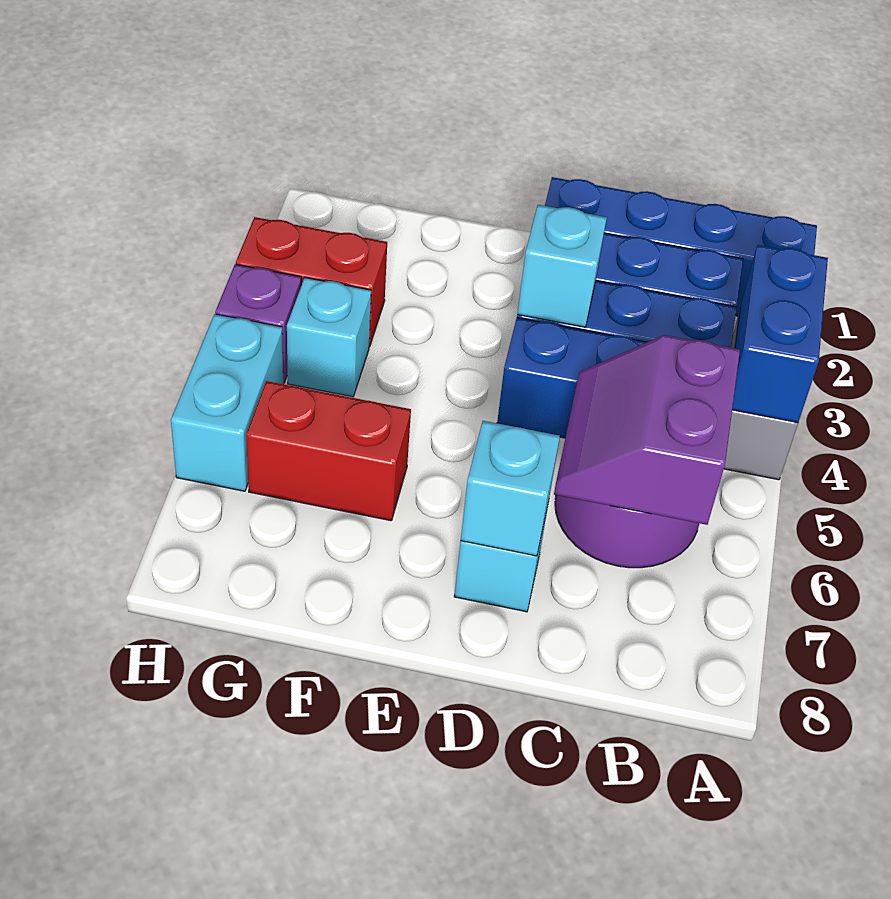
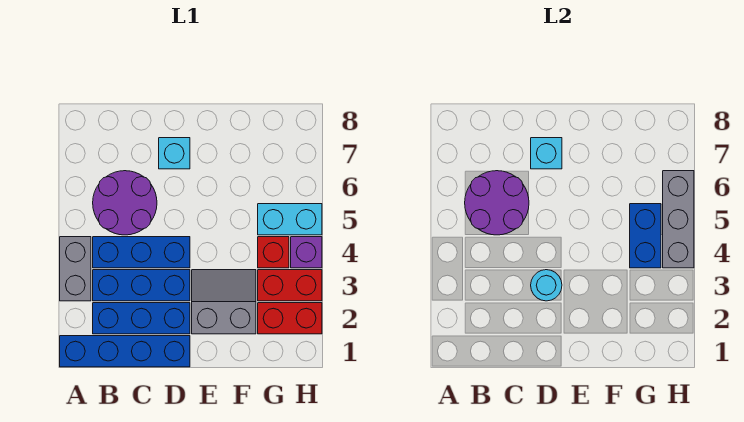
blue brick A3:A4 level 2 -> blue brick G4:G5 level 2
purple slope B5:C6 level 2 top B -> purple round brick B5:C6 level 2
cyan brick D3 level 2 -> cyan round brick D3 level 2
none -> grey slope E2:F3 level 1 top 2
red brick F6:G6 level 1 -> red brick G2:H2 level 1
cyan brick G4 level 1 -> red brick G4 level 1
none -> grey brick H4:H6 level 2
cyan brick H5:H6 level 1 -> cyan brick G5:H5 level 1

